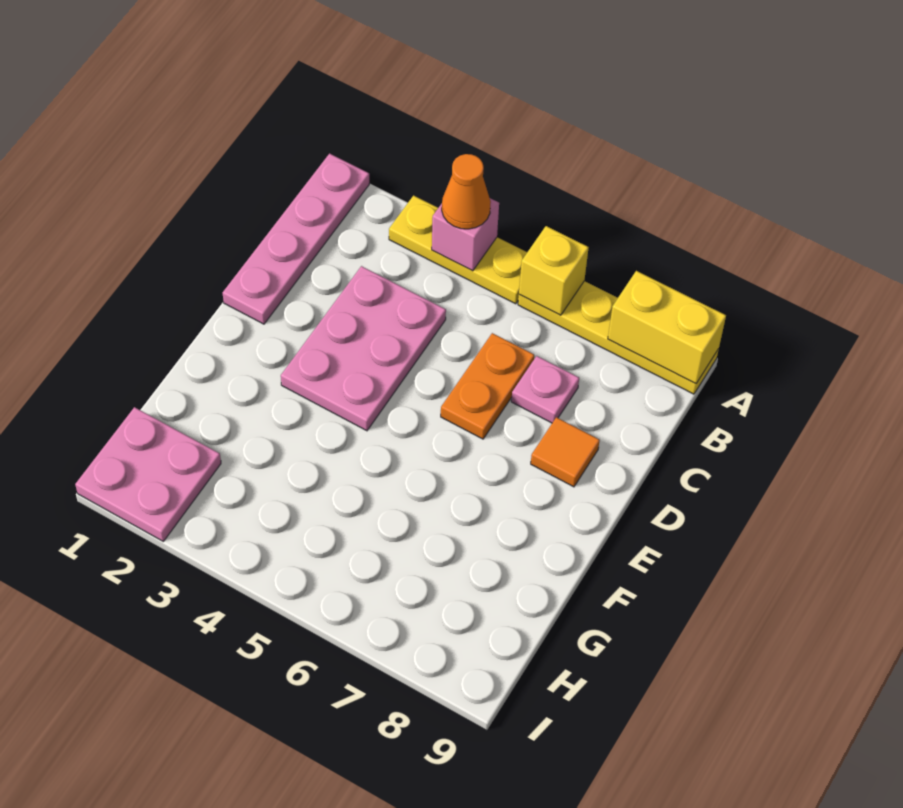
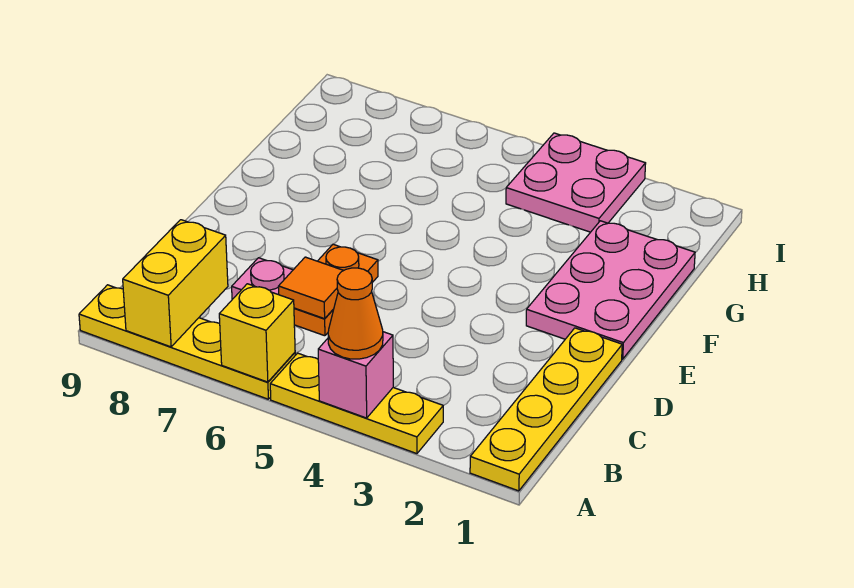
pink plate A1:D1 level 1 -> yellow plate A1:D1 level 1
yellow brick A8:A9 level 2 -> yellow brick A8:B8 level 2
pink plate C3:E4 level 1 -> pink plate E1:G2 level 1
orange tile D8 level 1 -> orange tile C6 level 2
pink plate H1:I2 level 1 -> pink plate H3:I4 level 1

